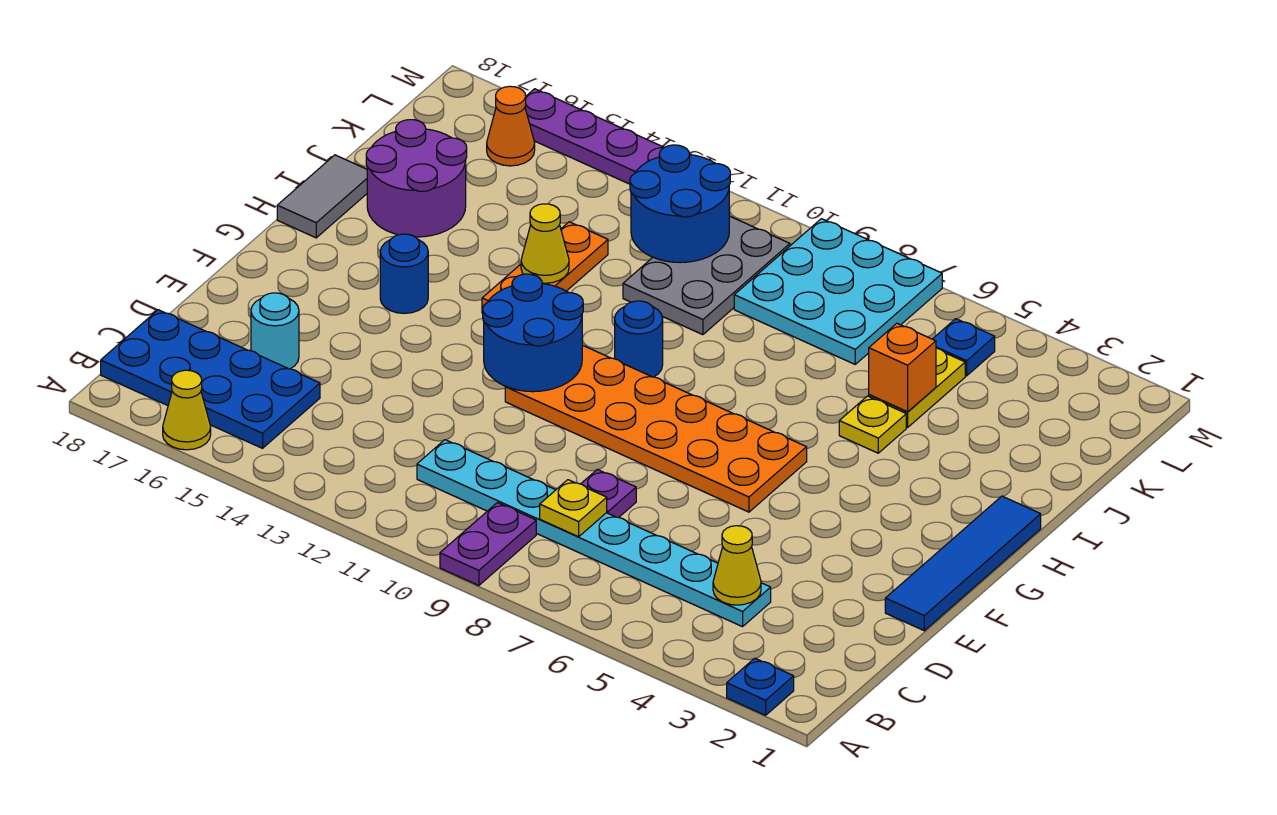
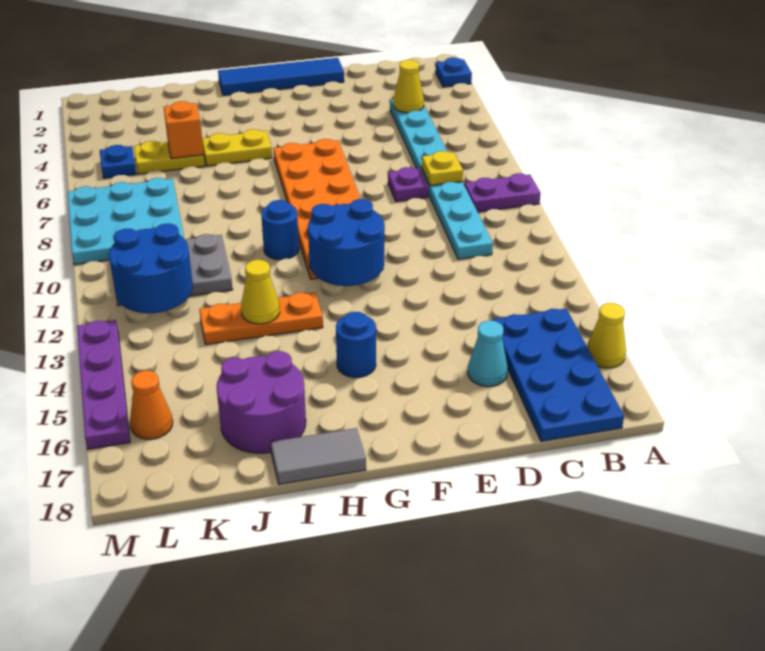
cyan round brick D16 level 1 -> cyan cone D16 level 1
yellow plate I5 level 1 -> yellow plate H5:I5 level 1

